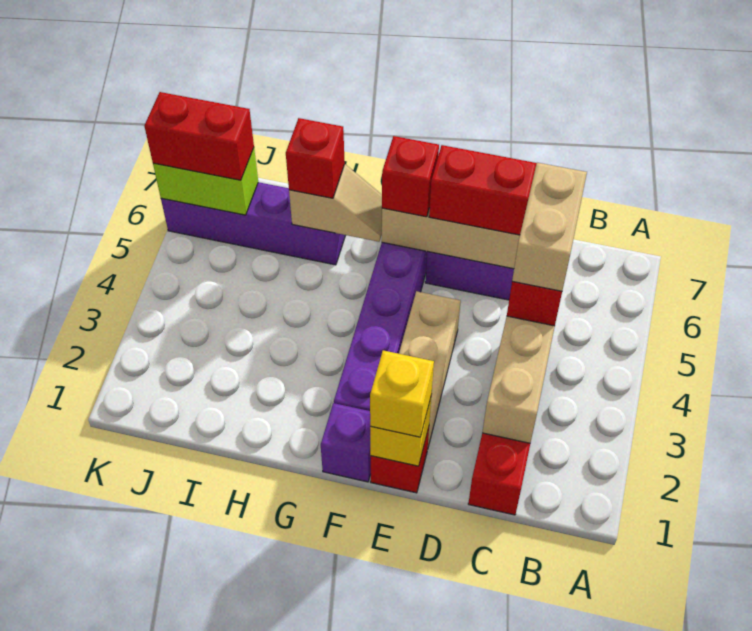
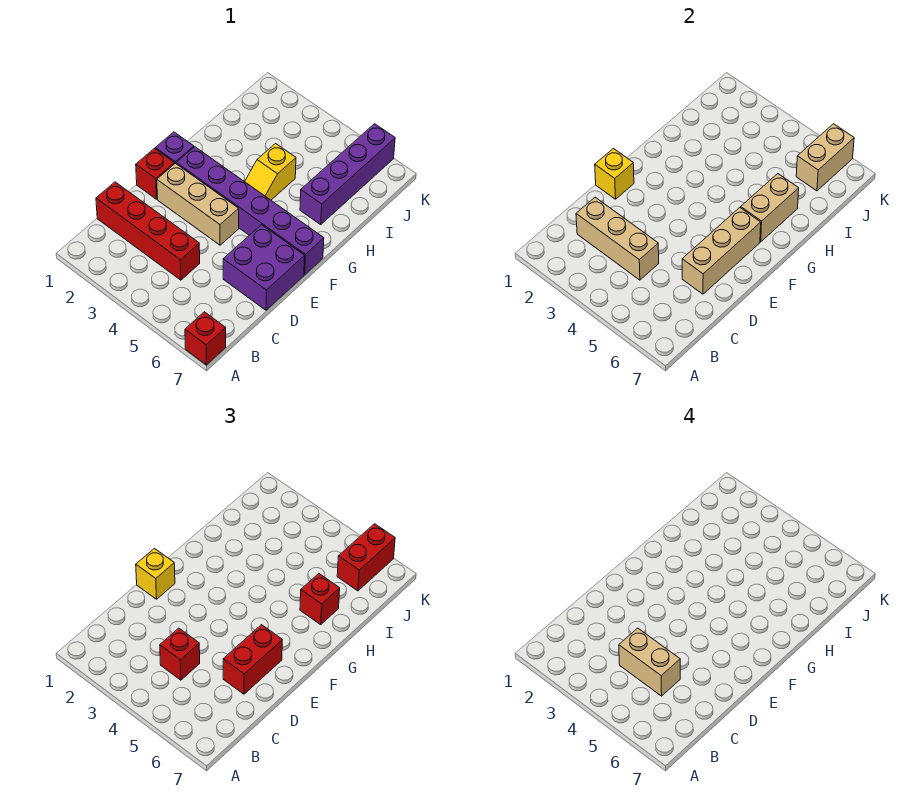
red brick F6 level 3 -> red brick A7 level 1
none -> yellow slope G4:H4 level 1 top H
tan slope G6:H6 level 2 top H -> tan brick G6:H6 level 2
lime brick J6:K6 level 2 -> tan brick J6:K6 level 2

